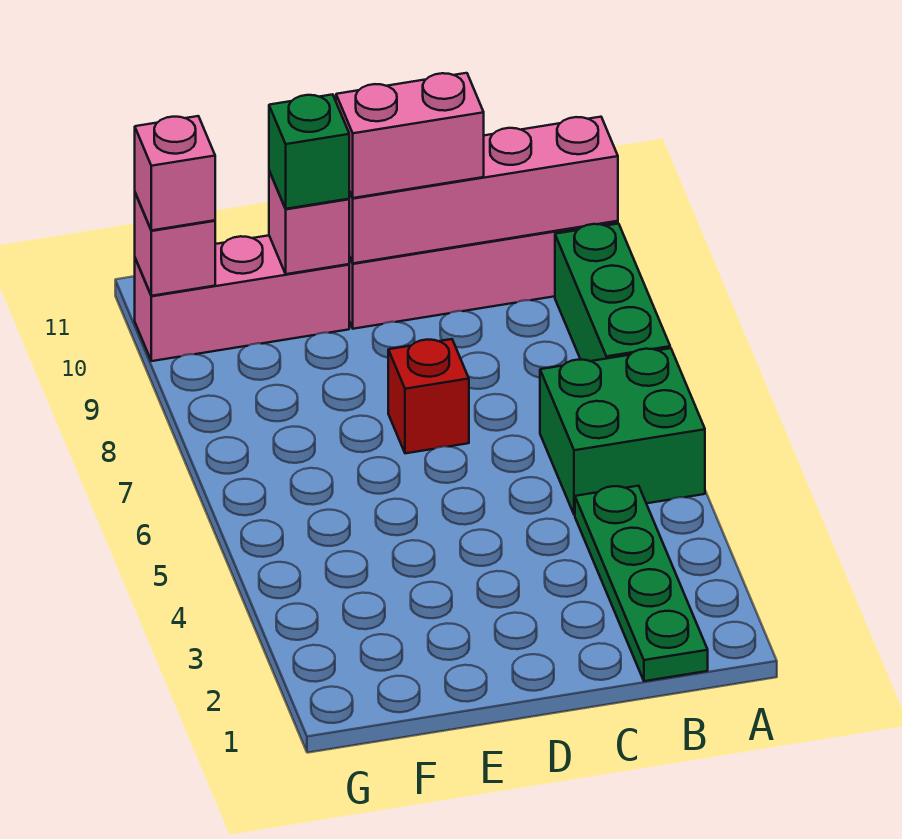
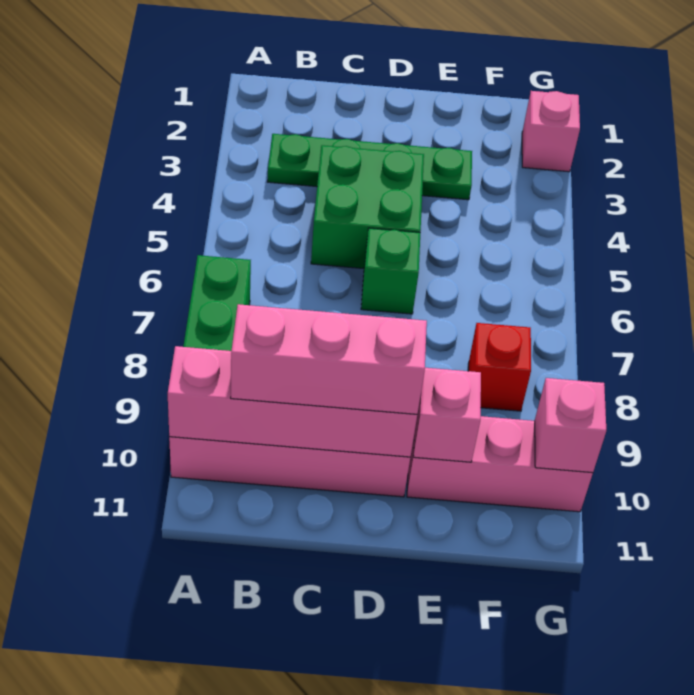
green brick A5:B6 level 1 -> green brick C4:D5 level 1
green plate B1:B4 level 1 -> green plate B3:E3 level 1
pink brick C10:D10 level 3 -> pink brick B10:D10 level 3
red brick D7 level 1 -> red brick F8 level 1
green brick E10 level 3 -> green brick D6 level 1
pink brick G10 level 3 -> pink brick G2 level 1

